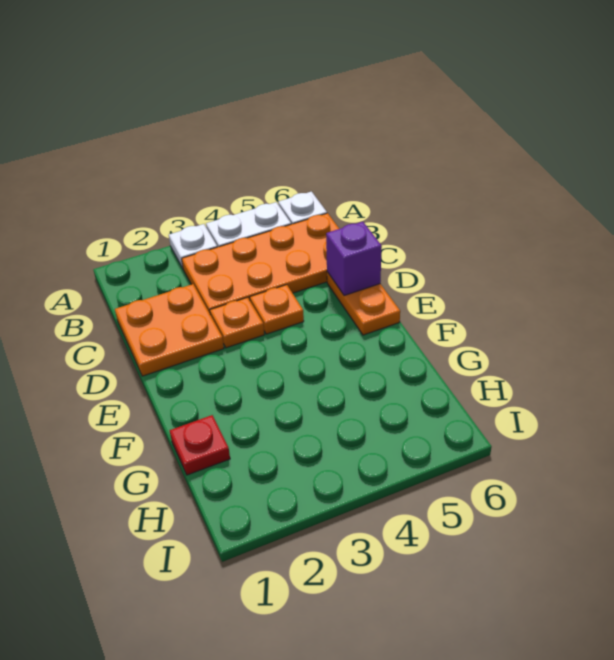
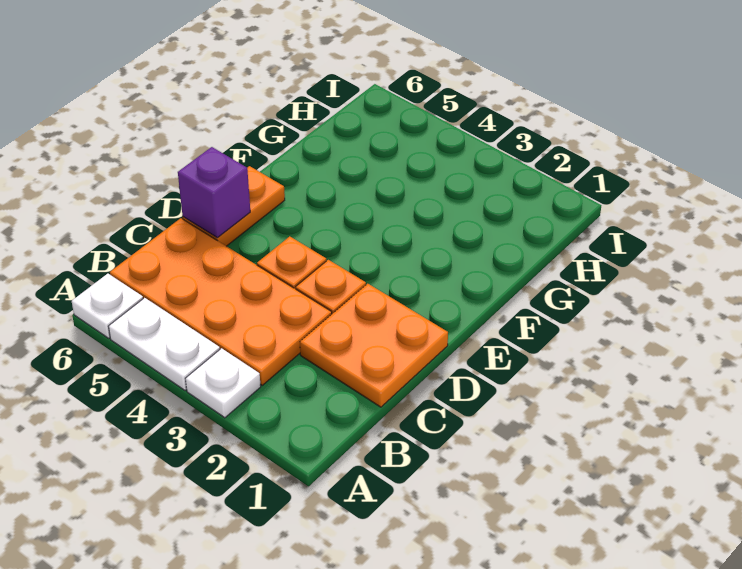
red plate G1 level 1 -> none

